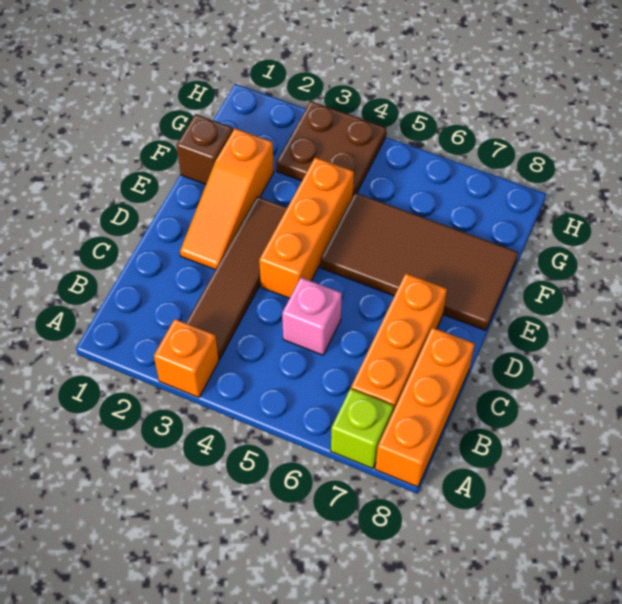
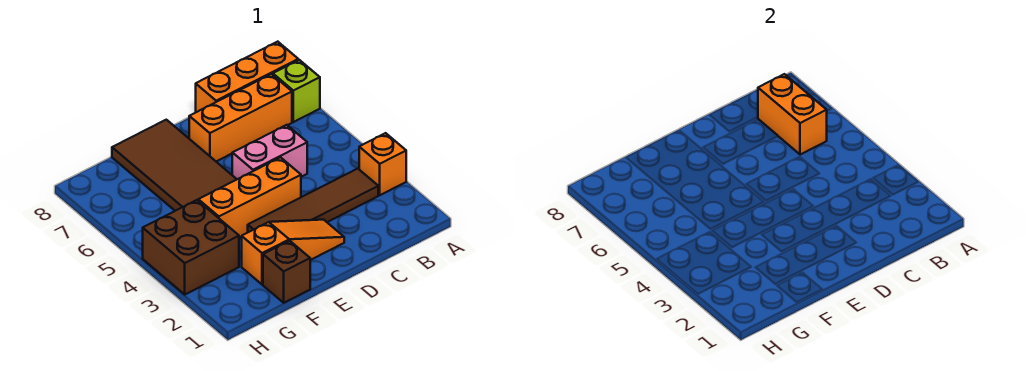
none -> orange brick B6:B7 level 2
pink brick C5 level 1 -> pink brick C5:D5 level 1
brown plate G3:H4 level 1 -> brown brick G3:H4 level 1

